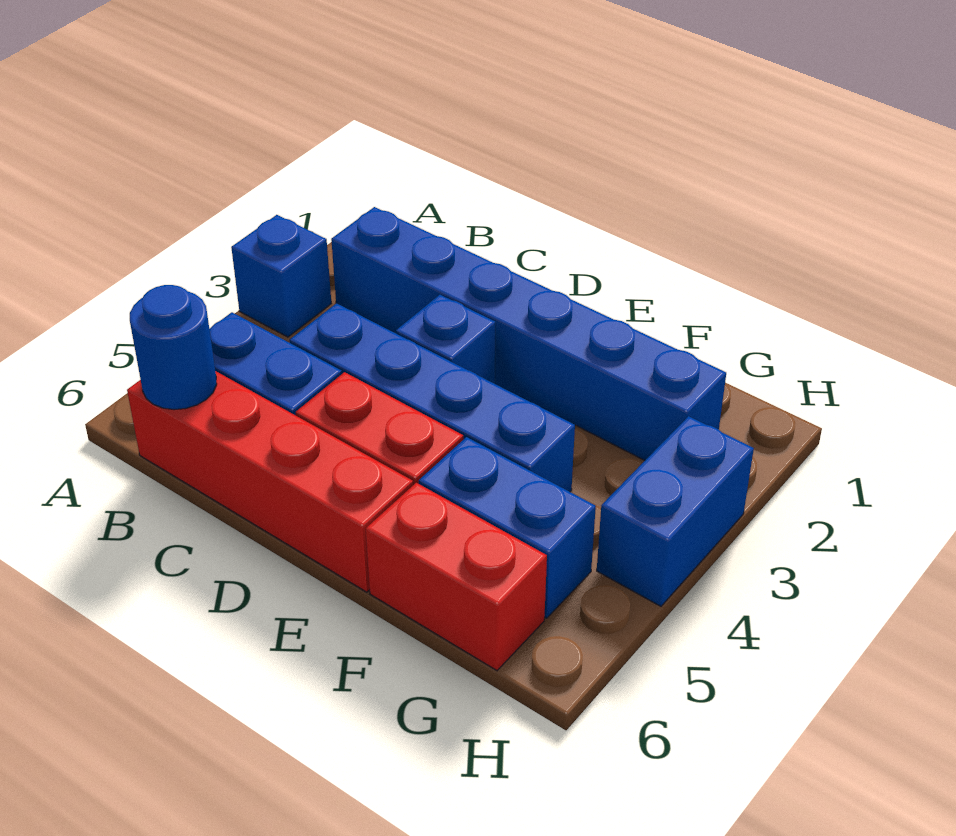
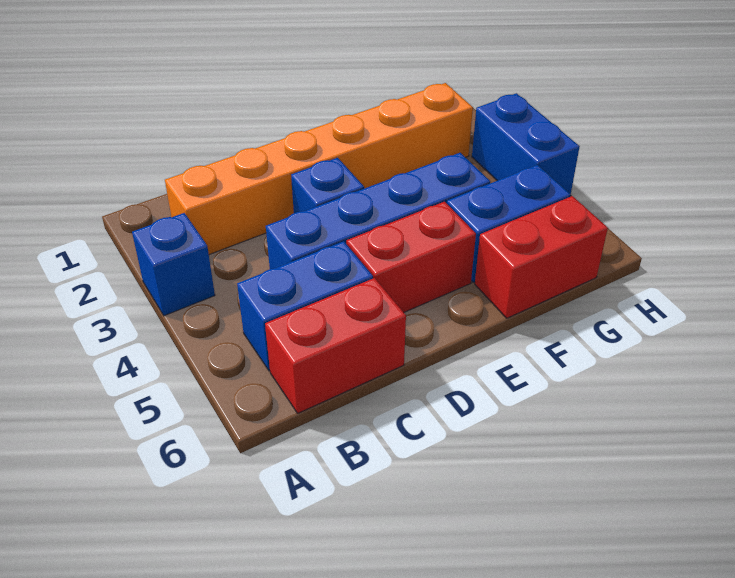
blue brick B2:G2 level 1 -> orange brick B2:G2 level 1
red brick B6:E6 level 1 -> red brick B6:C6 level 1
blue round brick B6 level 2 -> none

